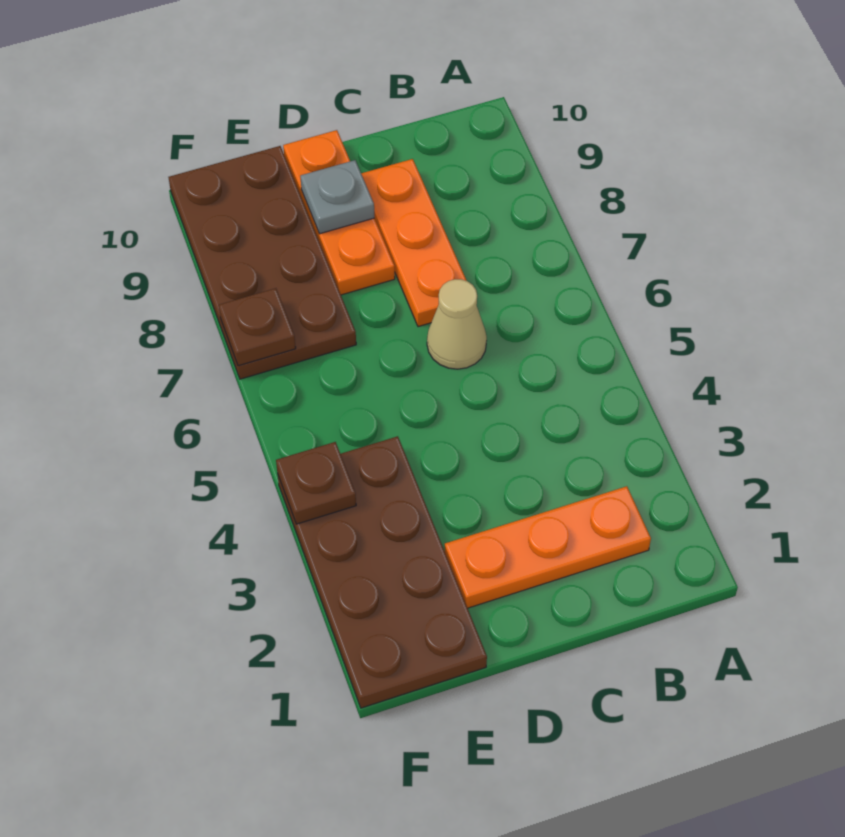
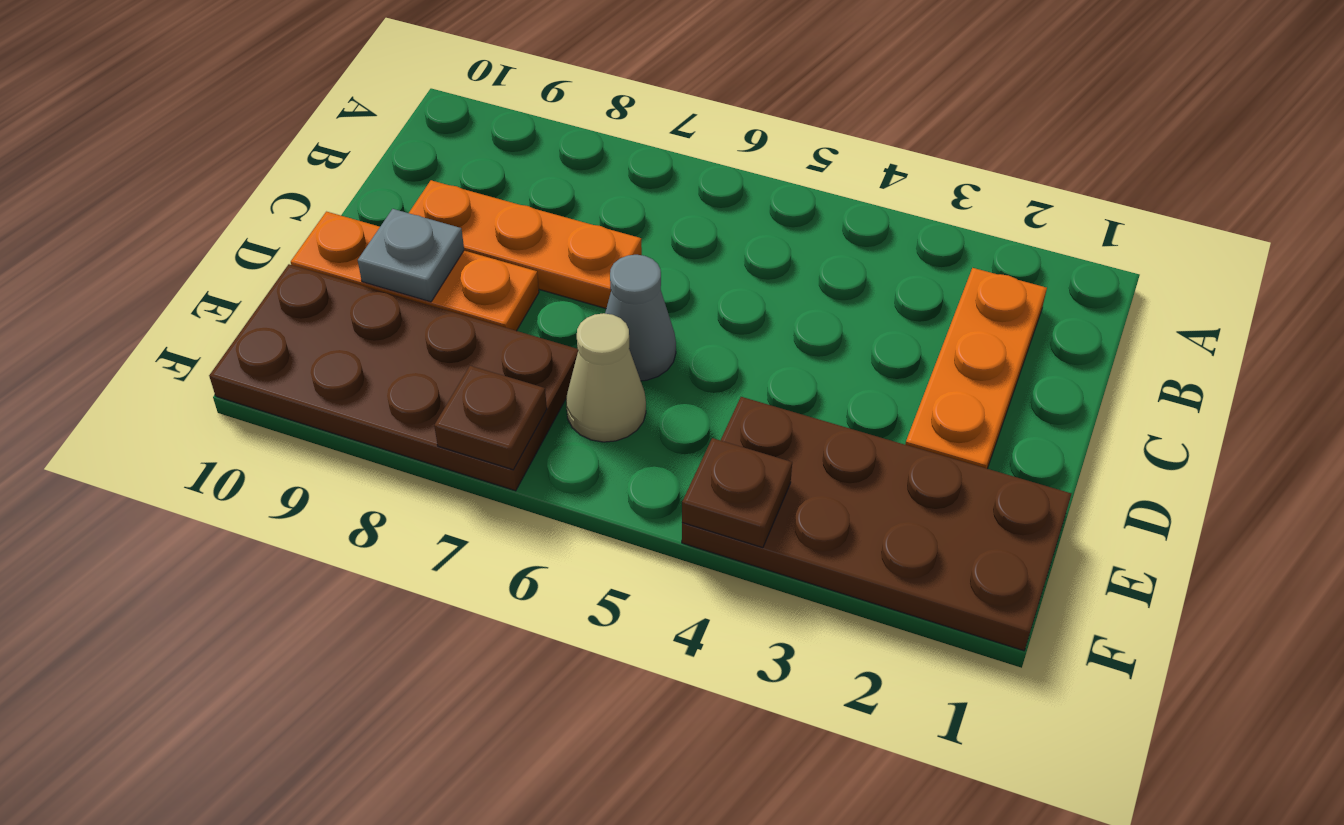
tan cone C6 level 1 -> tan cone E6 level 1
none -> grey cone D6 level 1

